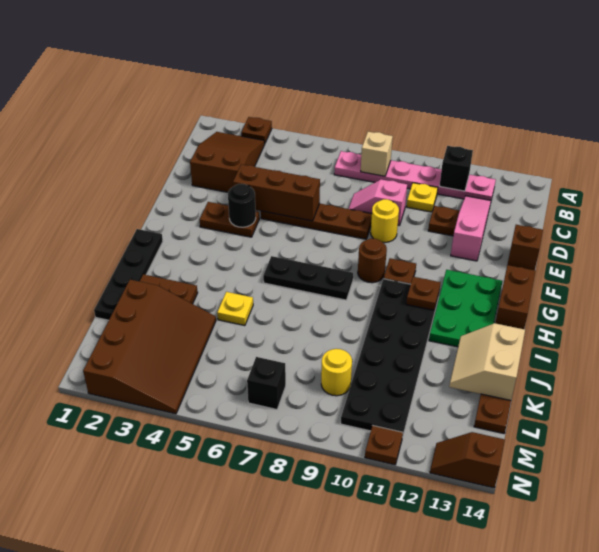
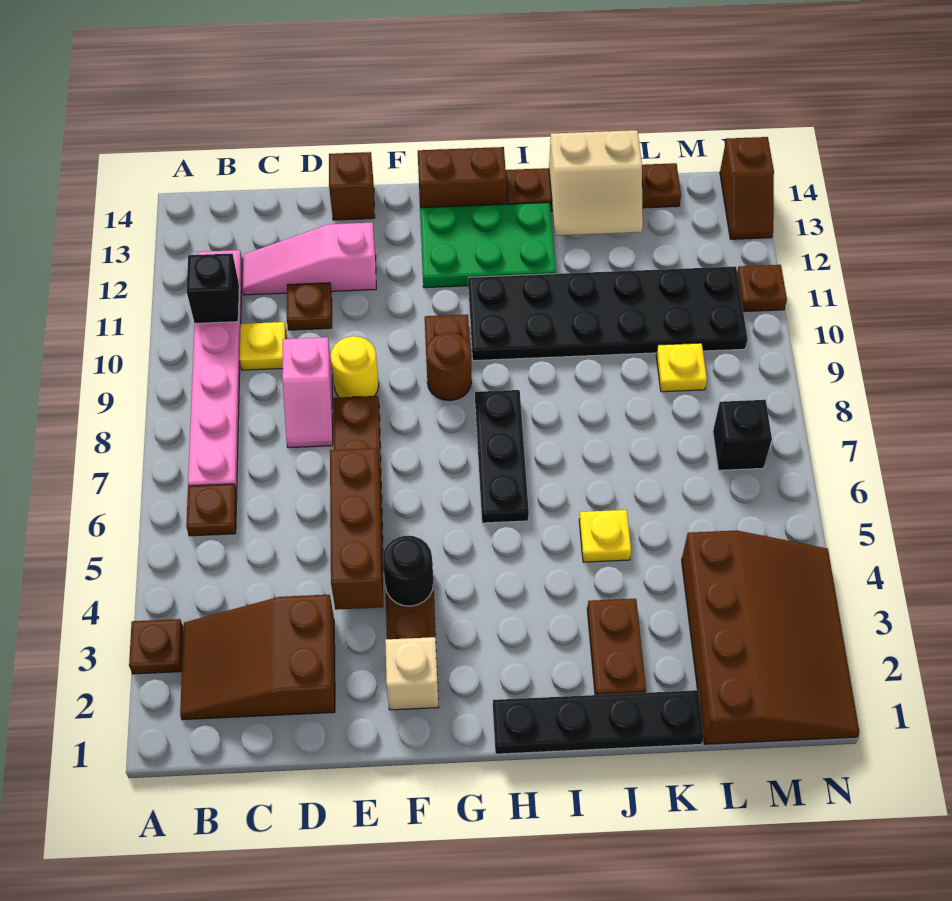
tan brick B8 level 2 -> tan brick F2 level 1
brown plate H11 level 2 -> brown plate B6 level 1
brown slope K2:N4 level 1 top 2 -> brown slope L1:N4 level 1 top L
yellow round brick L9 level 1 -> yellow plate L9 level 1

